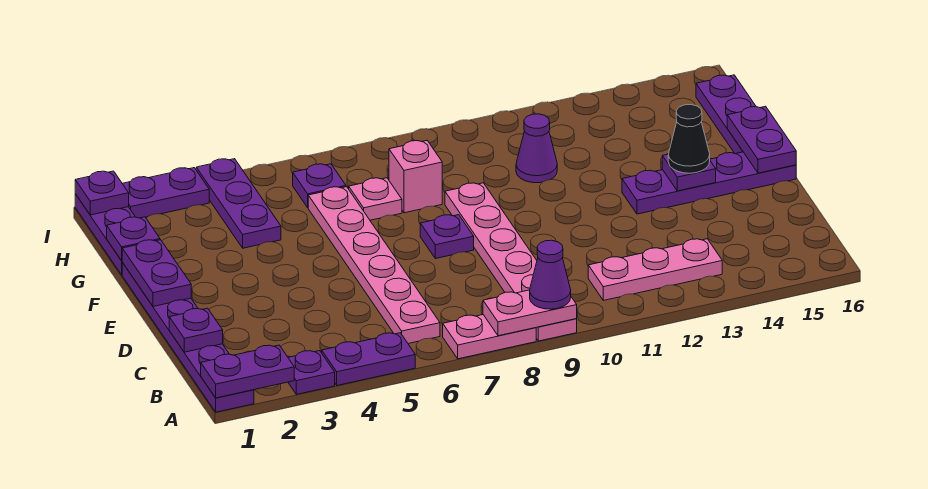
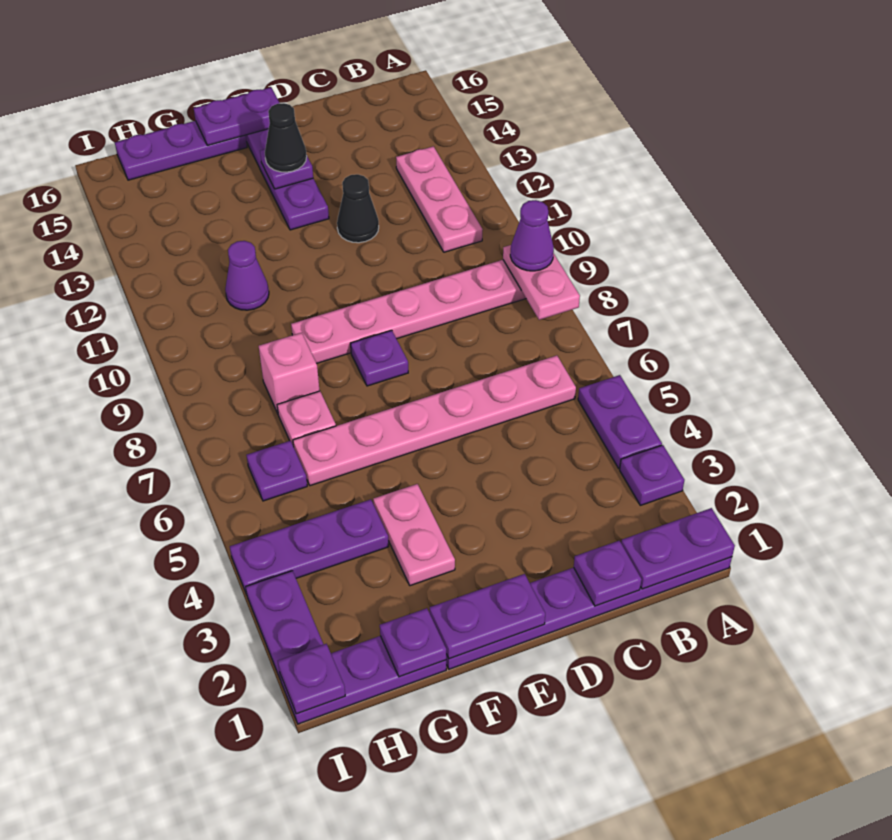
purple plate A1:A2 level 2 -> purple plate A1:B1 level 2
pink plate A7:A8 level 1 -> pink plate F3:F4 level 1
none -> black cone D12 level 1

